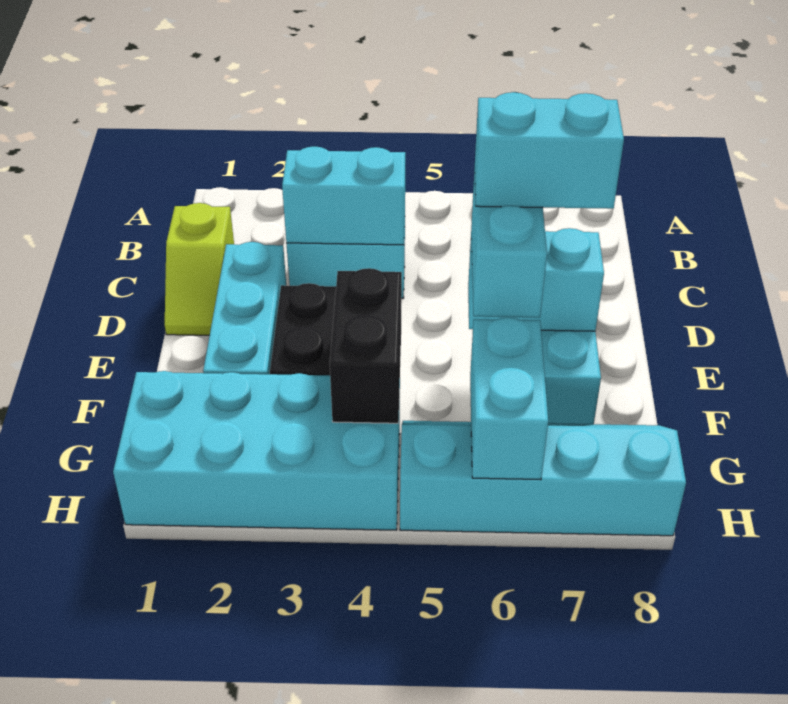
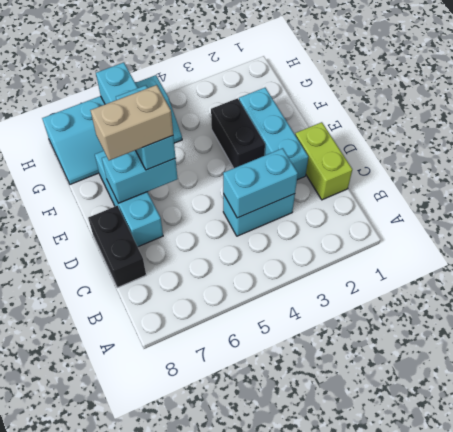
lime slope C1:D1 level 1 top C -> lime brick C1:D1 level 1
cyan brick E6:E7 level 4 -> tan brick E6:E7 level 4
black brick F4:G4 level 2 -> black brick C8:D8 level 1
cyan brick G1:H4 level 1 -> none

